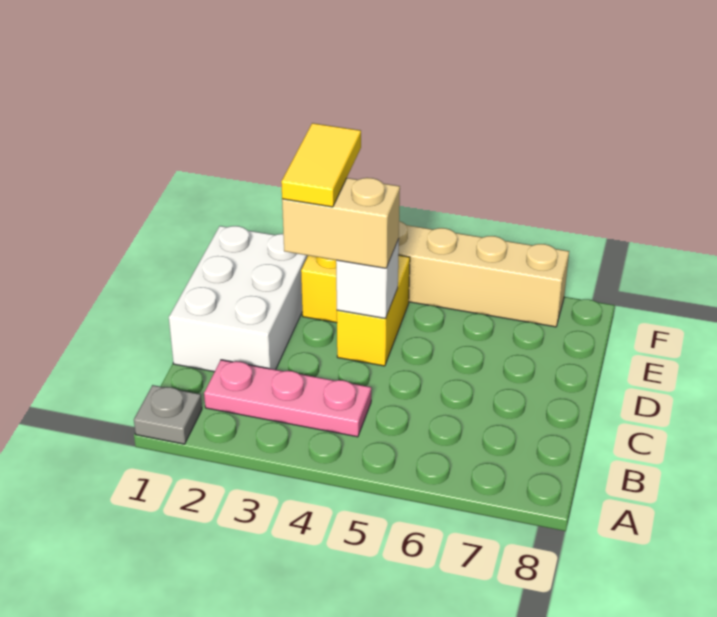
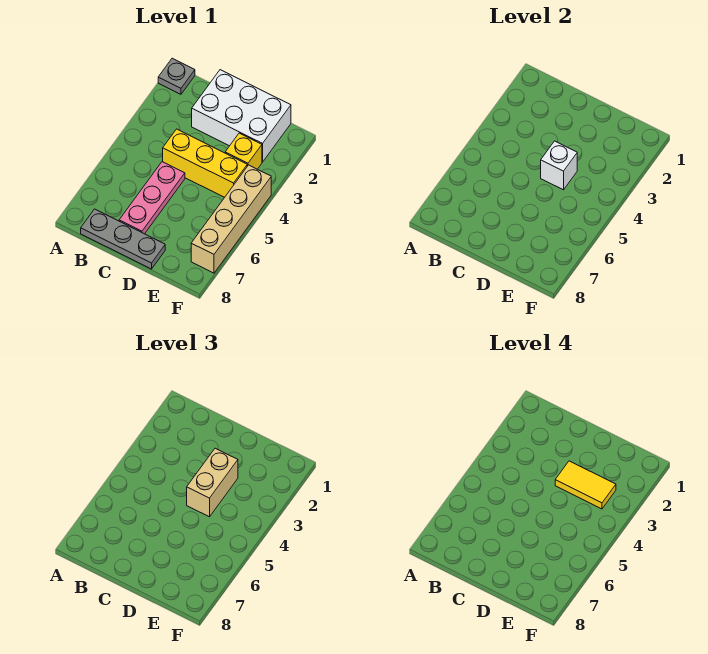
pink plate B2:B4 level 1 -> pink plate C5:C7 level 1
none -> grey plate B8:D8 level 1
yellow brick D4:E4 level 1 -> yellow brick C4:E4 level 1

